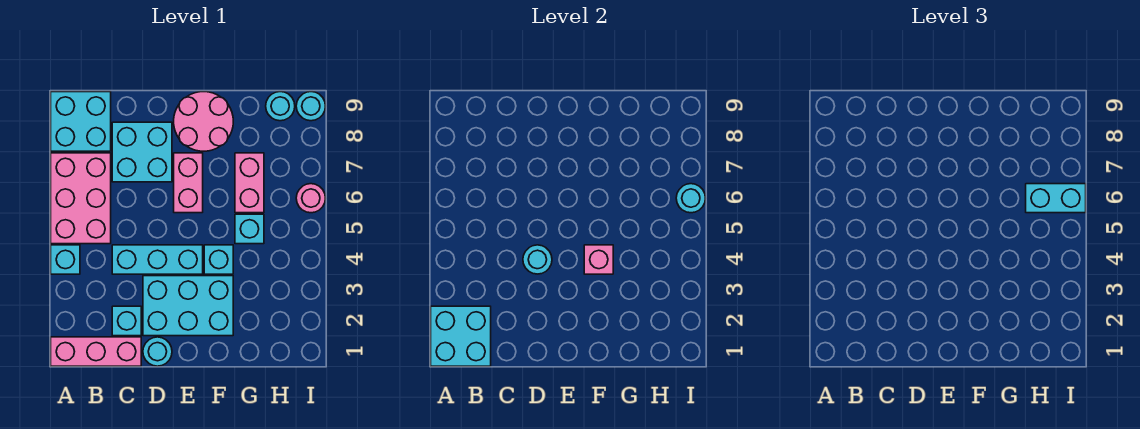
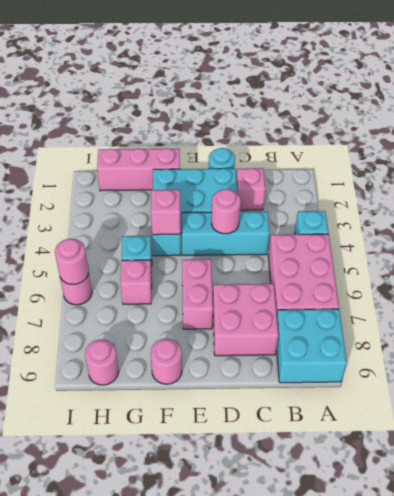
pink brick A1:C1 level 1 -> pink brick F1:H1 level 1
cyan brick A1:B2 level 2 -> none
cyan brick C2 level 1 -> pink brick C2 level 1
cyan brick C7:D8 level 1 -> pink brick C7:D8 level 1
cyan round brick D4 level 2 -> pink round brick D4 level 2
pink round brick E8:F9 level 1 -> pink round brick F9 level 1
pink brick G6:G7 level 1 -> pink brick G6 level 1
cyan brick H6:I6 level 3 -> none
cyan round brick H9 level 1 -> pink round brick H9 level 1
cyan round brick I6 level 2 -> pink round brick I6 level 2
cyan round brick I9 level 1 -> none

